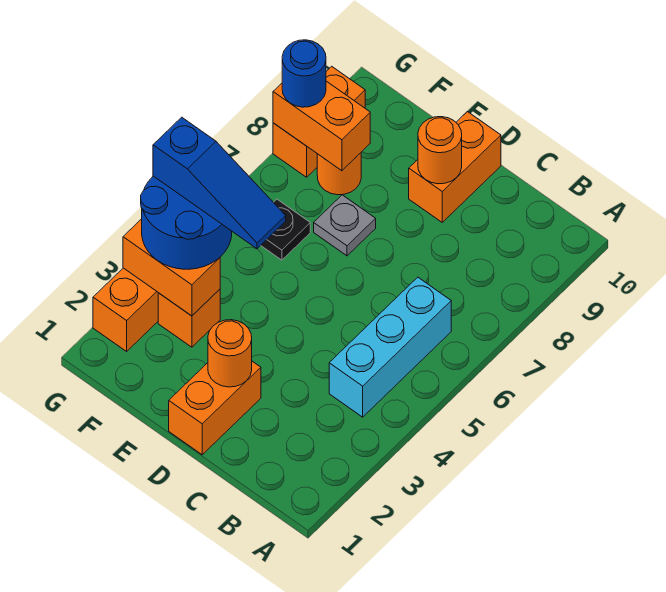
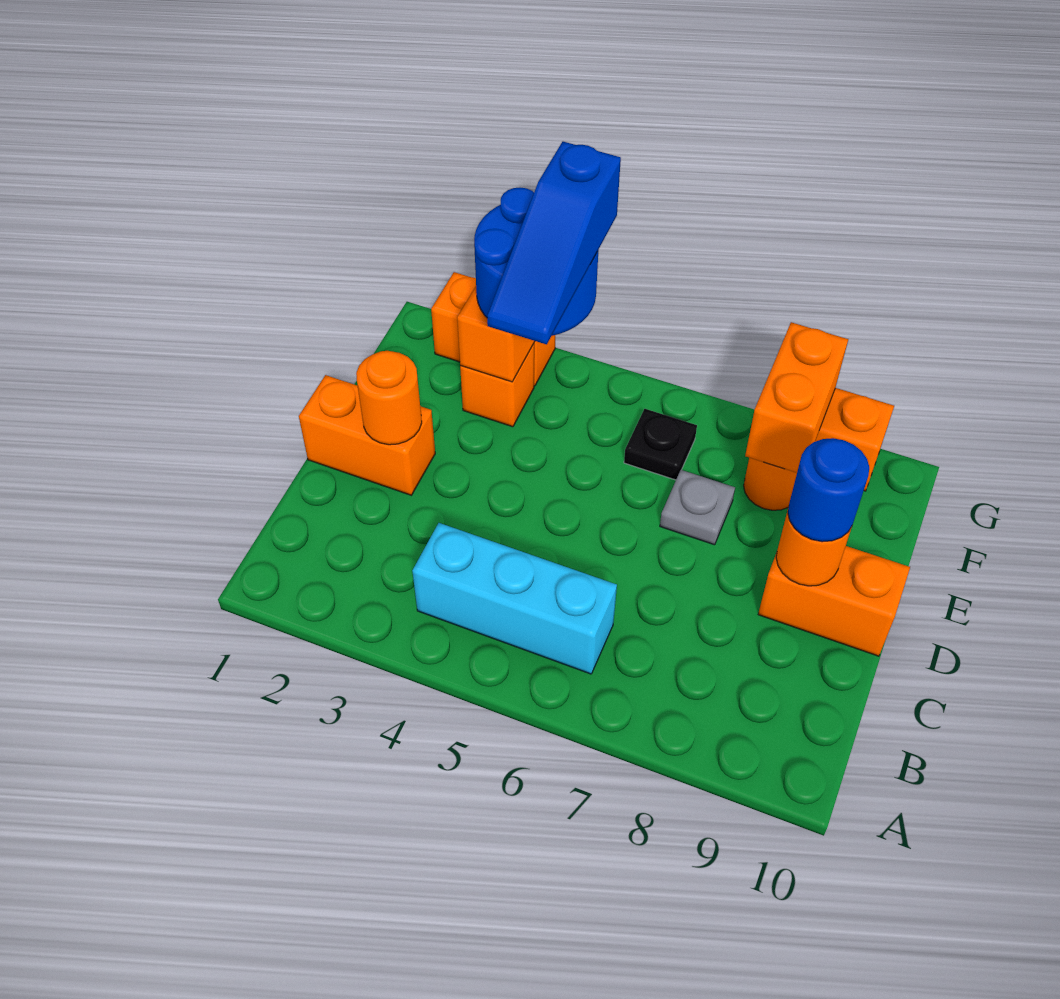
blue round brick G8 level 3 -> blue round brick D9 level 3

